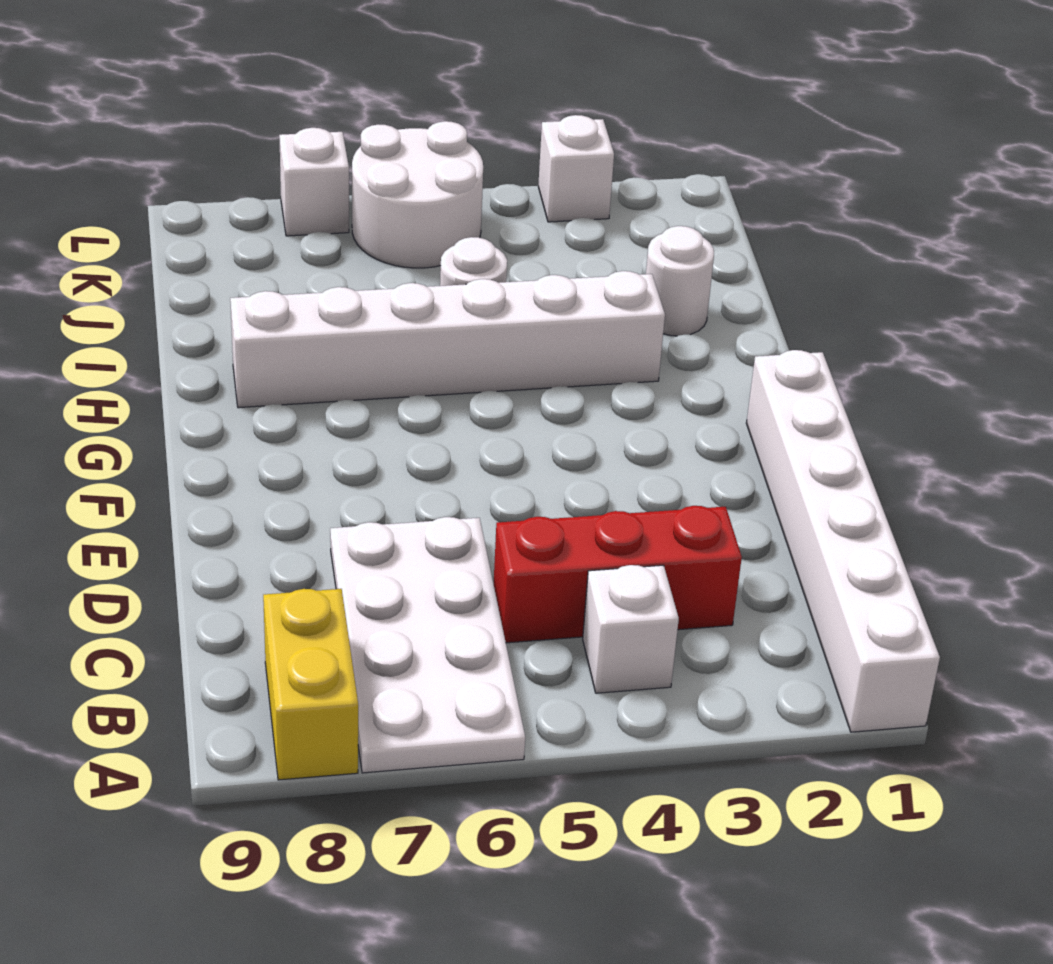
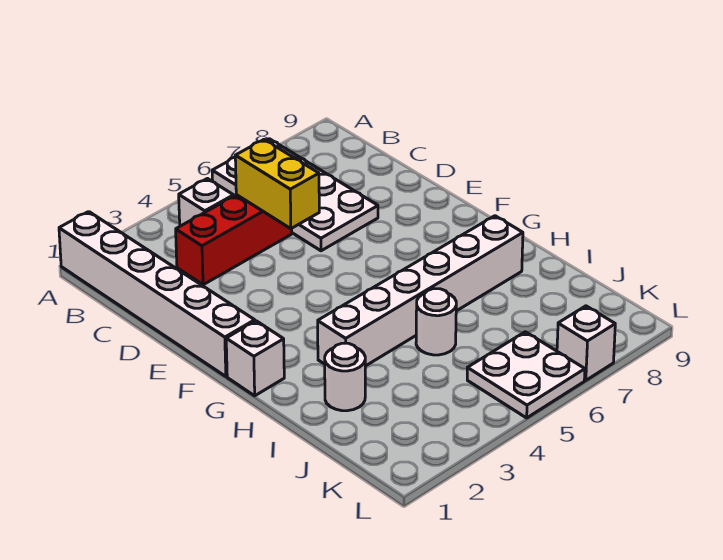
yellow brick A8:B8 level 1 -> yellow brick C5:D5 level 2
white round brick K5:L6 level 1 -> white plate K5:L6 level 1
white brick L3 level 1 -> white brick G1 level 1

